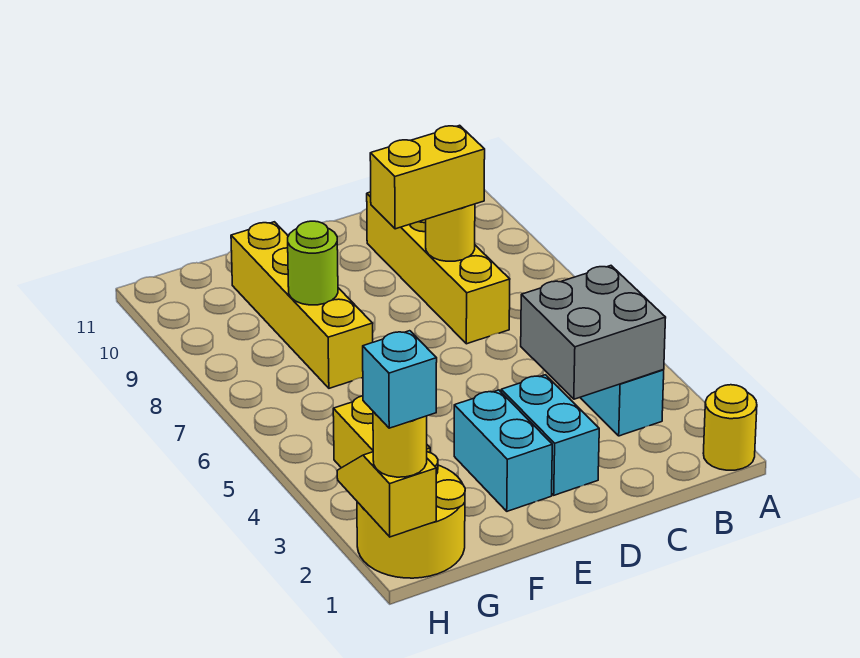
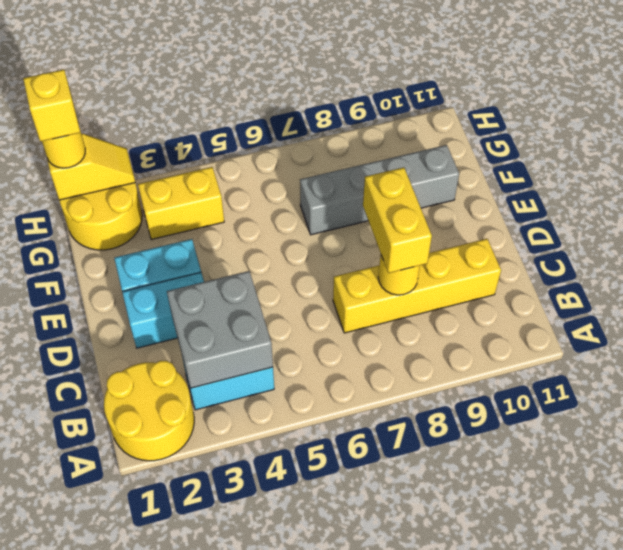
yellow round brick A1 level 1 -> yellow round brick A1:B2 level 1
yellow brick F7:F10 level 1 -> grey brick F7:F10 level 1
lime round brick F8 level 2 -> none
cyan brick H1 level 4 -> yellow brick H1 level 4

